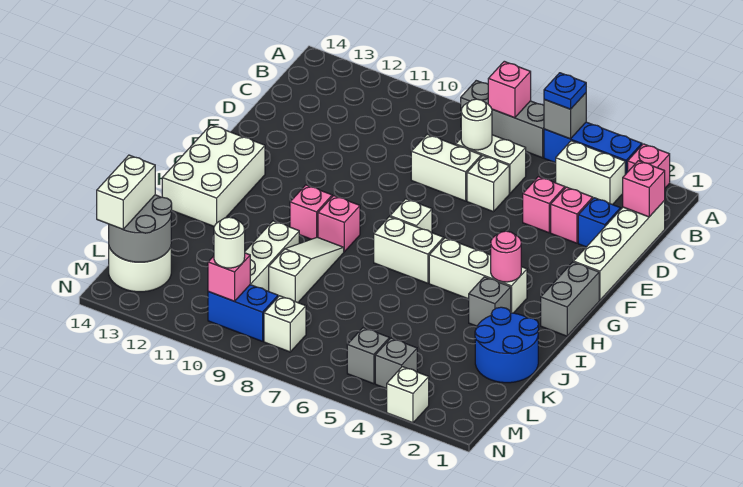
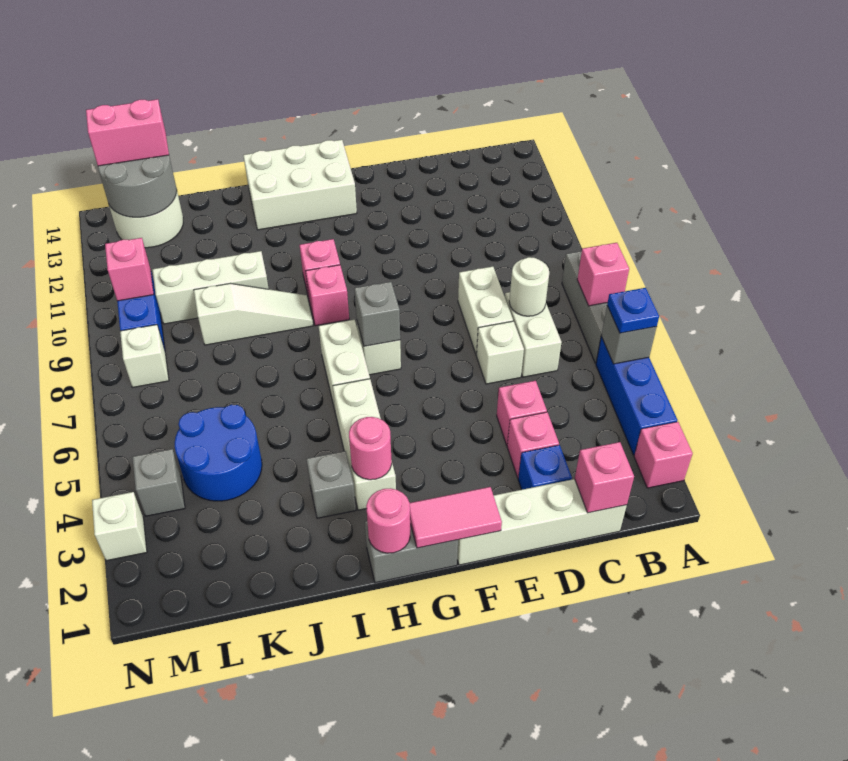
white brick B3:B4 level 1 -> none
none -> pink tile F1:G1 level 2
none -> pink round brick H1 level 2
blue round brick J1:K2 level 1 -> blue round brick K4:L5 level 1
white brick L14:M14 level 3 -> pink brick L14:M14 level 3
grey brick M5 level 1 -> grey brick G7 level 2
white round brick M10 level 3 -> none

